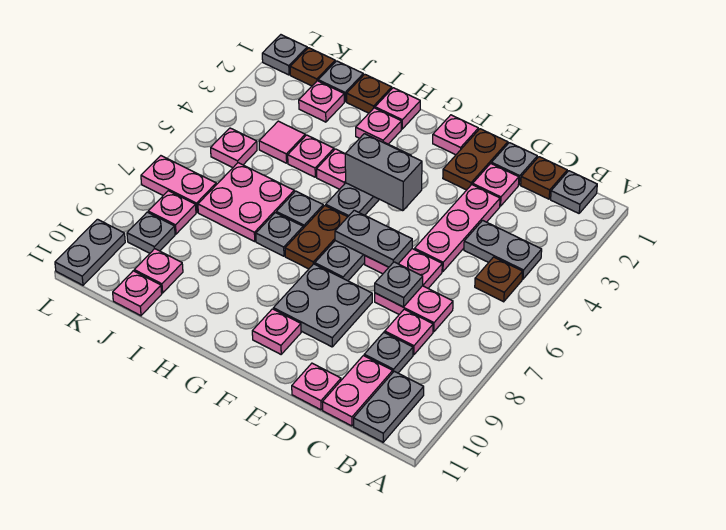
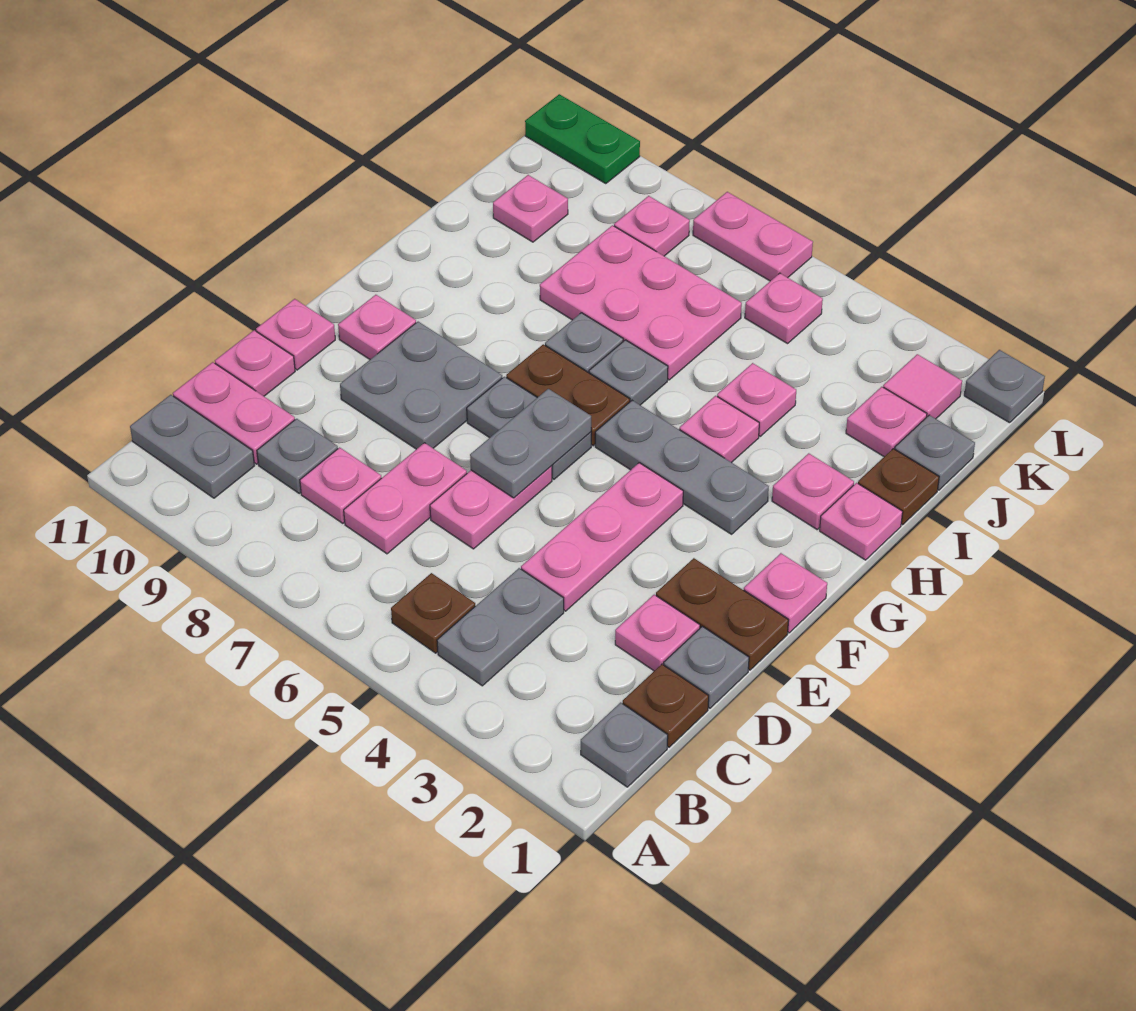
pink plate D3:D5 level 1 -> pink plate D4:F4 level 1
grey plate D7 level 2 -> none
grey brick F4:G4 level 2 -> none
pink plate I6:J7 level 1 -> pink plate I6:J8 level 1
pink tile J4 level 1 -> pink tile K2 level 1
pink plate J11 level 1 -> pink plate E11 level 1
brown plate K1 level 1 -> none
pink plate K7:L7 level 1 -> pink plate L6:L7 level 1
grey plate K9 level 1 -> none
grey plate L10:L11 level 1 -> green plate L10:L11 level 1

